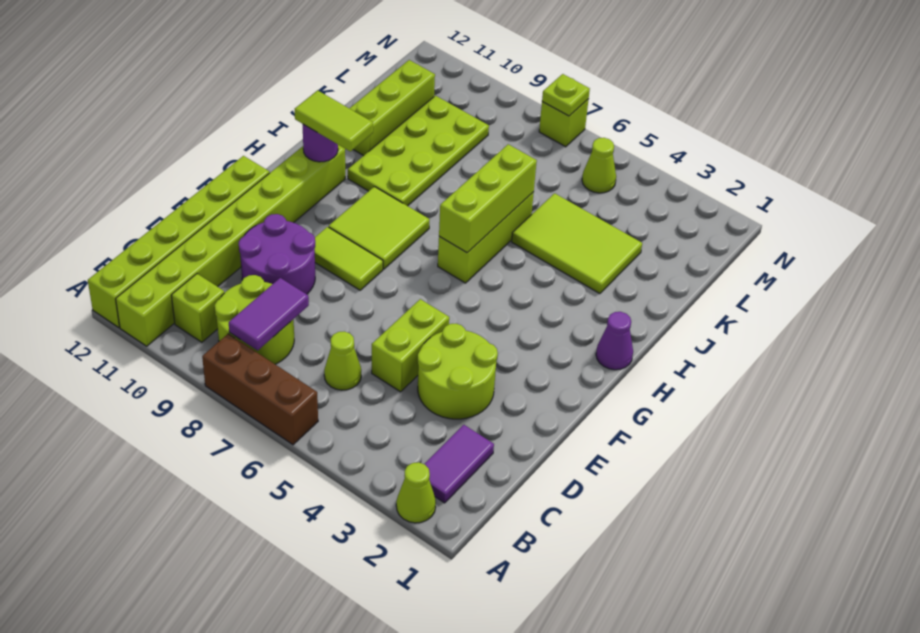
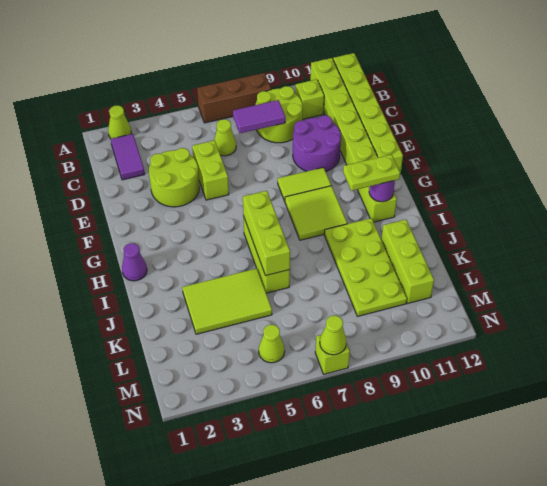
purple tile B8:C8 level 2 -> purple tile C7:C8 level 2
lime tile H10:H11 level 3 -> lime plate H10:H11 level 3
lime plate N7 level 2 -> lime cone N7 level 2

